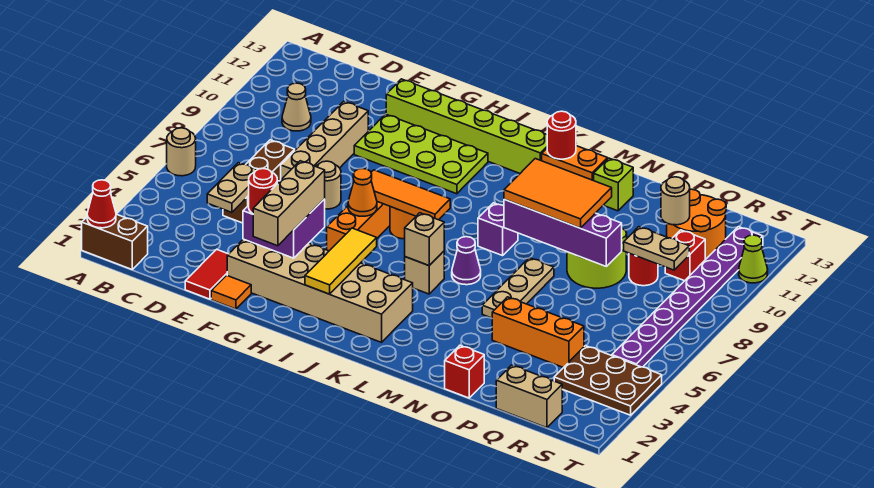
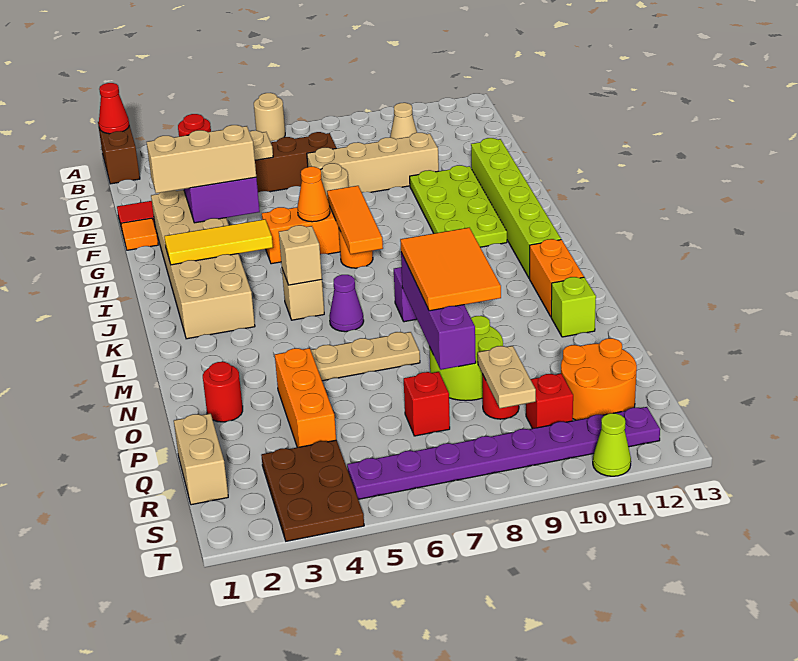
red round brick L12 level 2 -> red round brick O2 level 1
red brick O1 level 1 -> red brick Q7 level 1
tan round brick Q11 level 2 -> none

